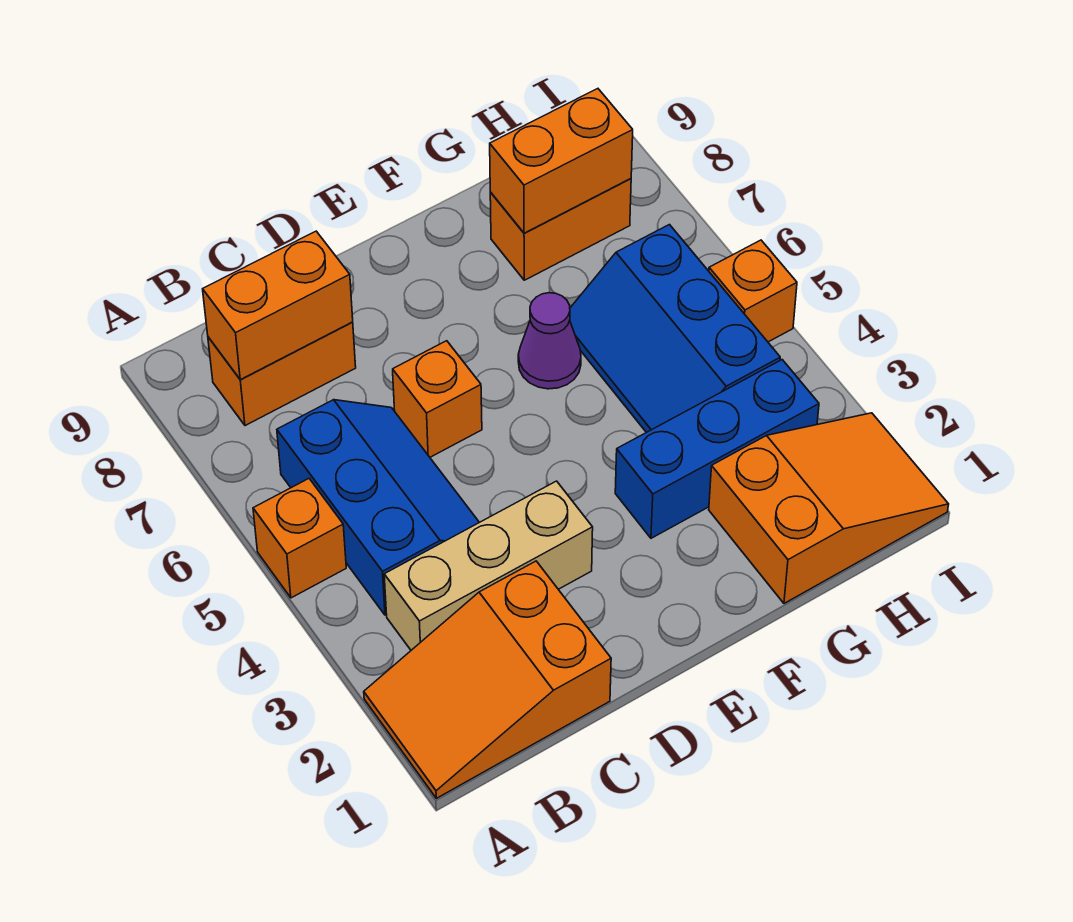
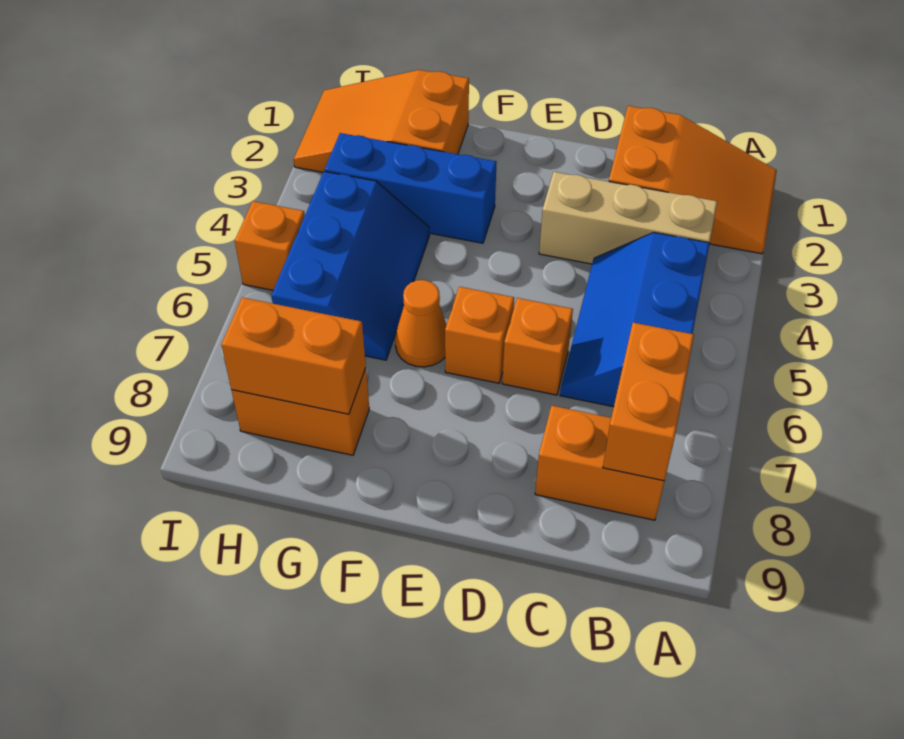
orange brick A5 level 1 -> orange brick E6 level 1
orange brick B8:C8 level 2 -> orange brick B7:B8 level 2
purple cone F6 level 1 -> orange cone F6 level 1

